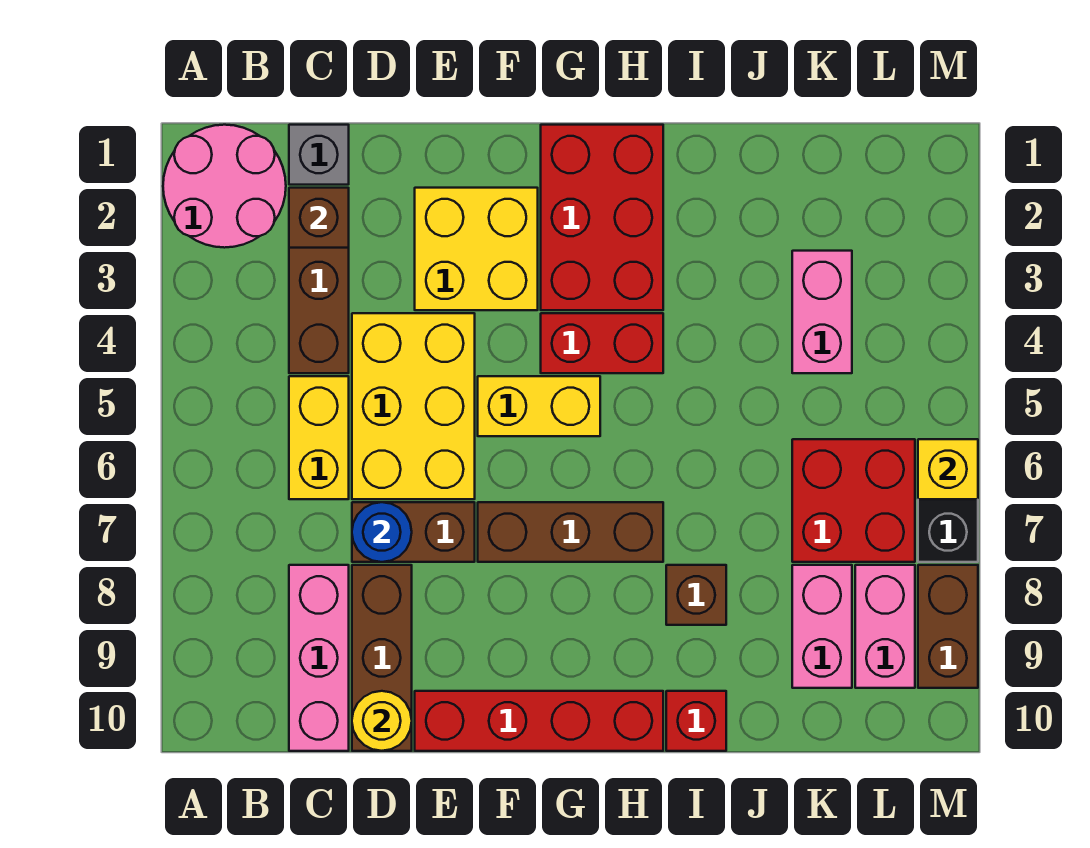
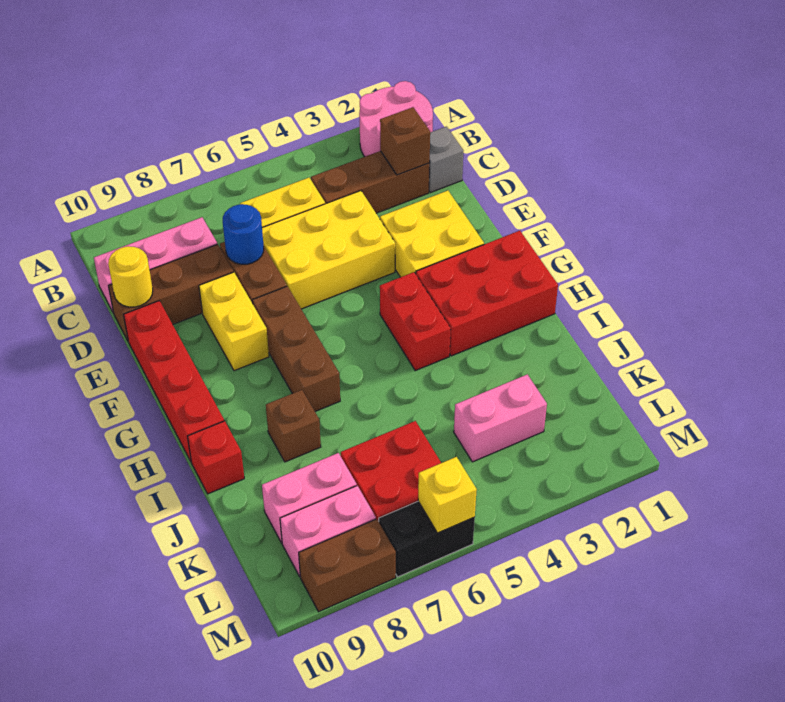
yellow brick F5:G5 level 1 -> yellow brick E8:F8 level 1

